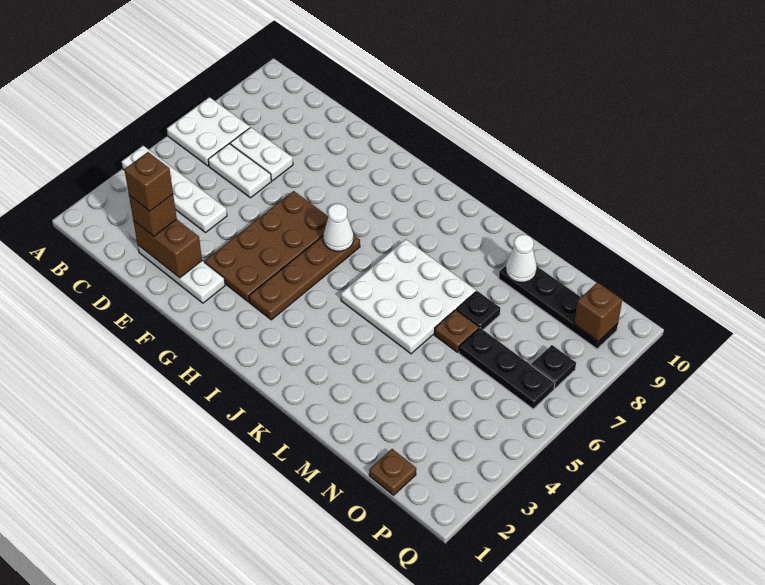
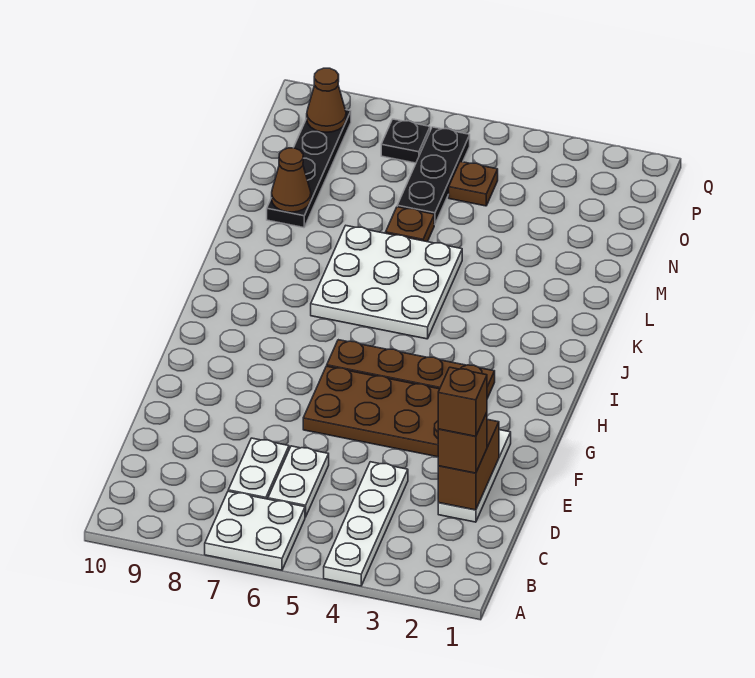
white cone H6 level 2 -> none
black plate M7 level 1 -> none
white cone M9 level 2 -> brown cone M9 level 2
brown plate O1 level 1 -> brown plate O5 level 1
brown brick P9 level 2 -> brown cone P9 level 2

